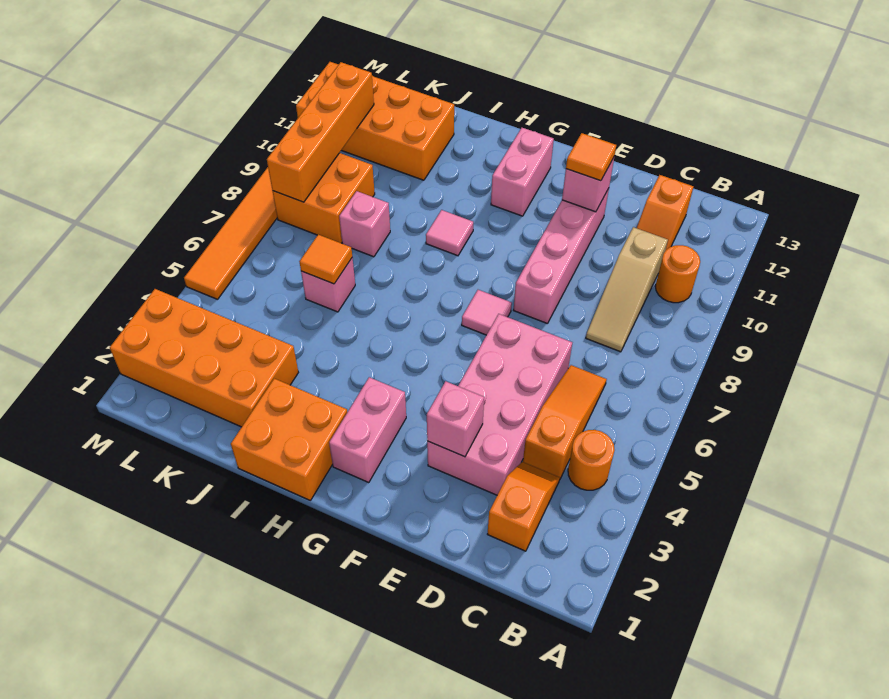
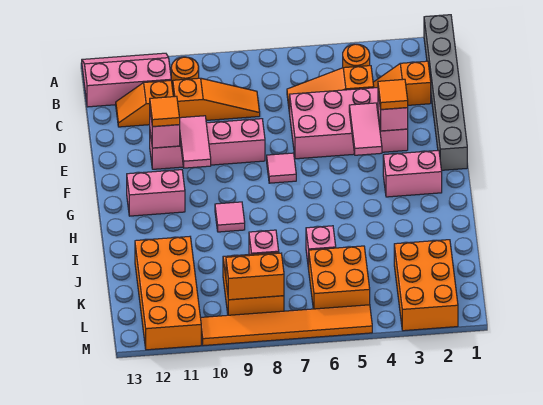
none -> grey brick A1:F1 level 1
none -> pink slope A11:B13 level 1 top B
tan slope C8:C10 level 1 top 10 -> orange slope C8:C10 level 1 top 10
orange slope C11:C12 level 1 top 12 -> orange slope C11:C12 level 1 top 11
none -> pink tile E4:F4 level 2
none -> pink tile E10:F10 level 2
orange brick H1:I2 level 1 -> orange brick K5:L6 level 1
orange brick J2:M3 level 1 -> orange brick K2:M3 level 1
orange tile J6 level 2 -> orange tile E3 level 3
orange brick L8:L11 level 2 -> orange brick L8:L9 level 2

